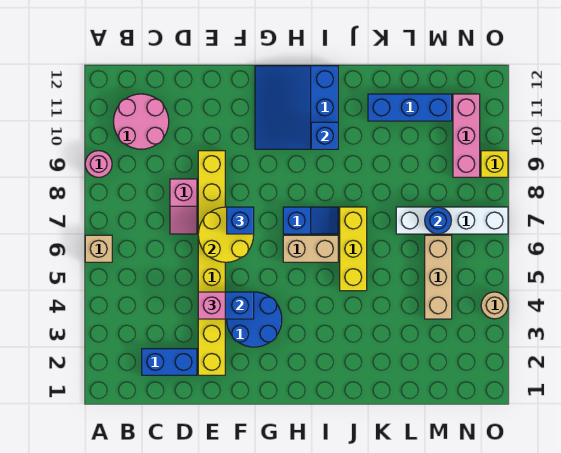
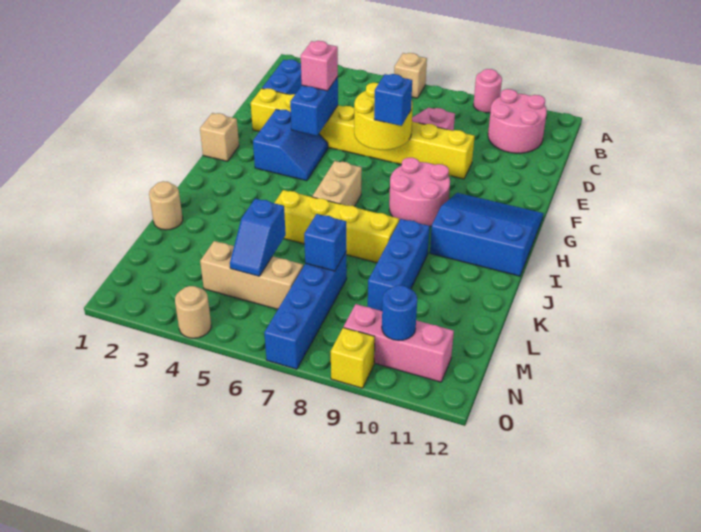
blue round brick F3:G4 level 1 -> blue slope F3:G4 level 1 top 3
none -> tan brick G1 level 1
none -> pink round brick G8:H9 level 1
blue slope H7:I7 level 1 top H -> blue slope L5:M5 level 2 top L
blue brick I10 level 2 -> blue brick L7 level 2
yellow brick J5:J7 level 1 -> yellow brick J5:J8 level 1
none -> tan round brick K1 level 1
blue brick K11:M11 level 1 -> blue brick J9:L9 level 1
white brick L7:O7 level 1 -> blue brick L7:O7 level 1
blue round brick M7 level 2 -> blue round brick N10 level 2

